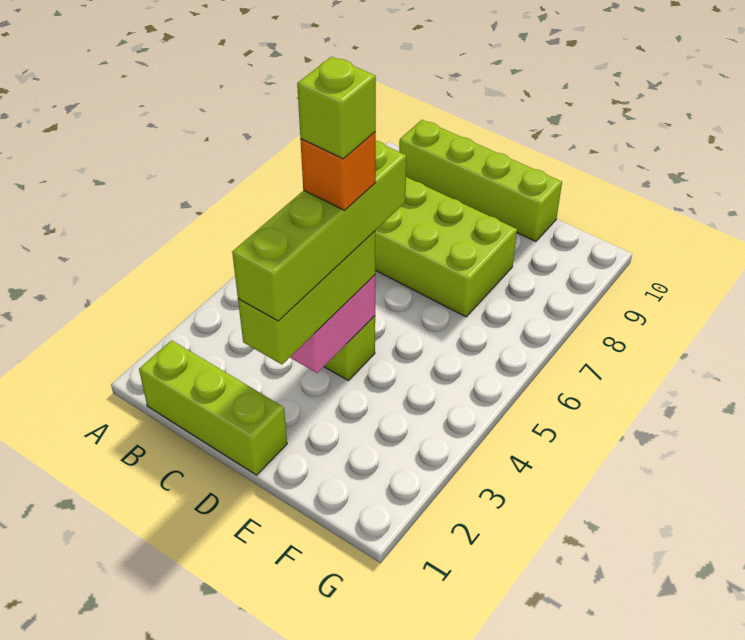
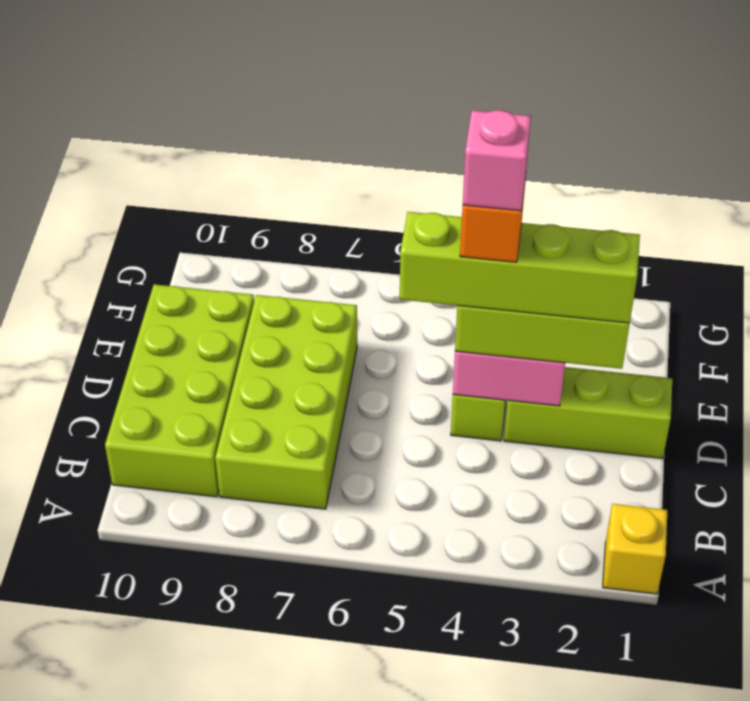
none -> yellow brick A1 level 1
lime brick B1:D1 level 1 -> lime brick D1:D3 level 1
lime brick B10:E10 level 1 -> lime brick B9:E10 level 1
lime brick D4 level 6 -> pink brick D4 level 6

